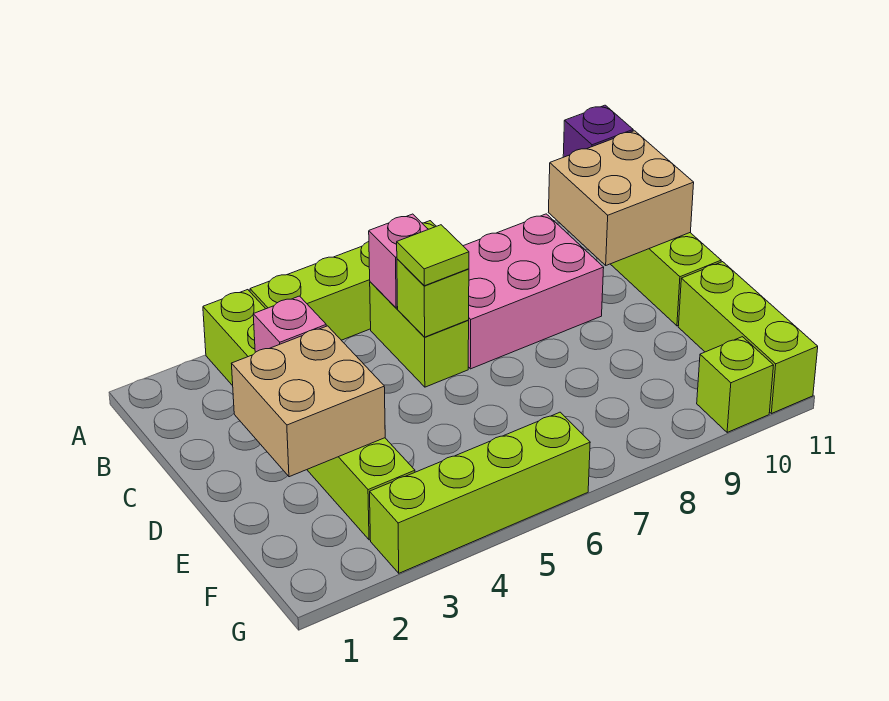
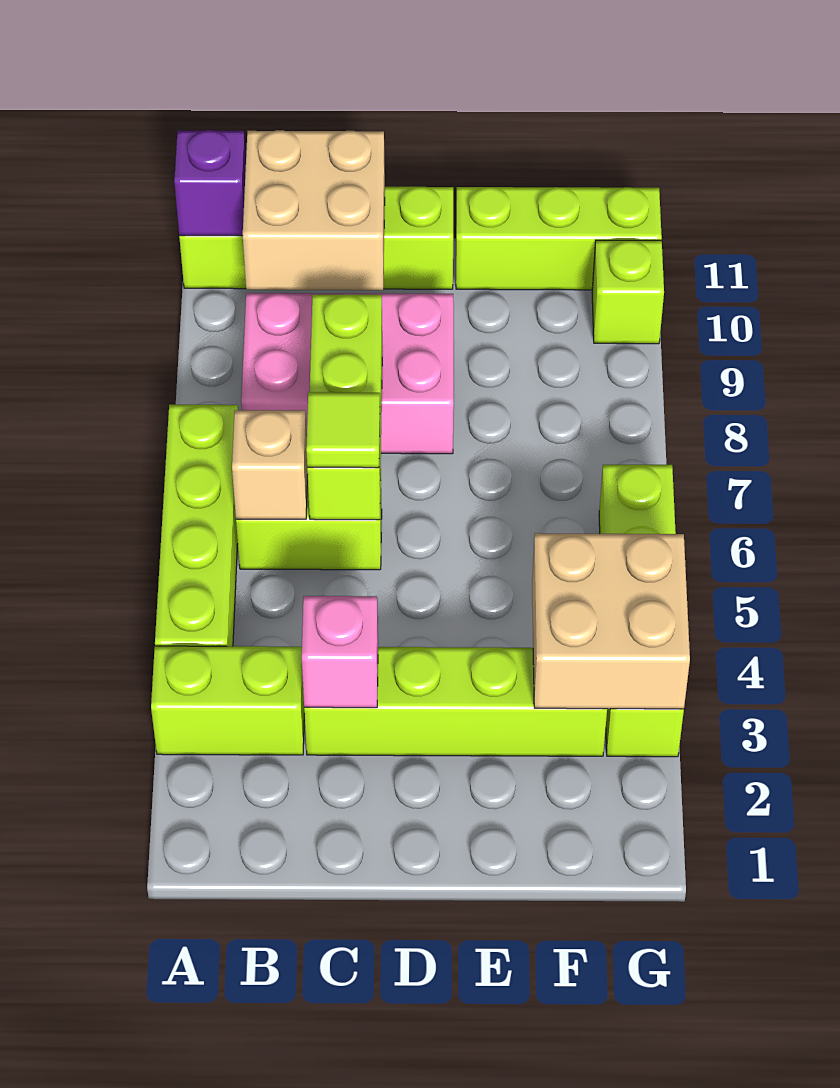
pink brick B6 level 2 -> tan brick B6 level 2
pink brick B7:C9 level 1 -> pink brick B8:D9 level 1
lime brick C6 level 2 -> lime brick C6:C8 level 2
tan brick D2:E3 level 2 -> tan brick F3:G4 level 2

